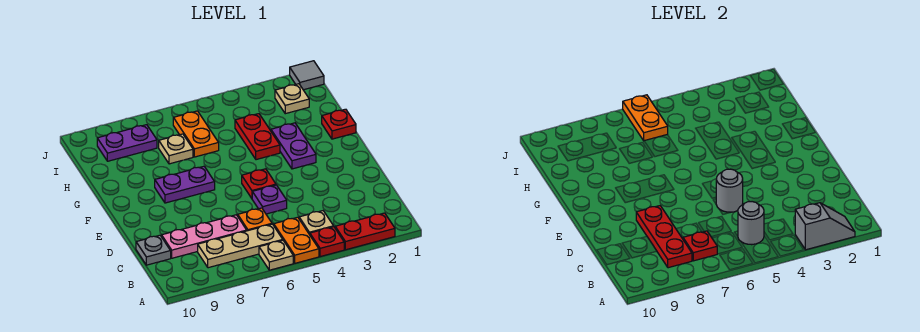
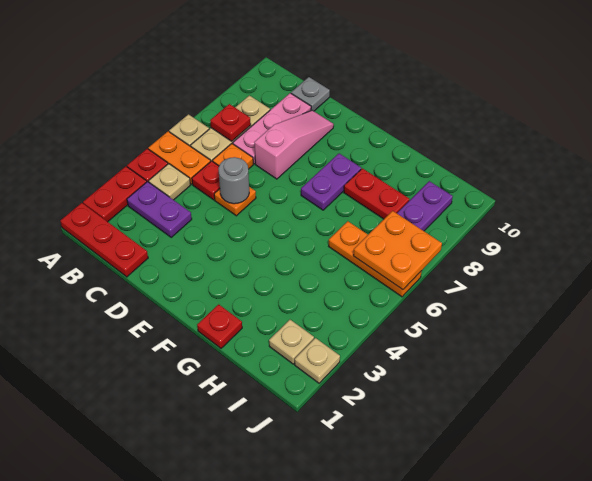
grey slope A2:A3 level 2 top 3 -> none
grey round brick B5 level 2 -> none
red plate B8:D8 level 2 -> red plate A1:C1 level 1
purple plate D5 level 1 -> orange plate D5 level 1
none -> pink slope D7:D9 level 1 top 7
red plate E5 level 1 -> red plate C5 level 1
purple plate F3:G3 level 1 -> purple plate B3:C3 level 1
red plate G4:H4 level 1 -> red plate G8:H8 level 1
orange plate H6:I6 level 1 -> orange plate H6:J6 level 1
tan plate H7 level 1 -> tan plate J2 level 1
orange plate I6:J6 level 2 -> orange plate I6:J7 level 2
grey tile J1 level 1 -> none

